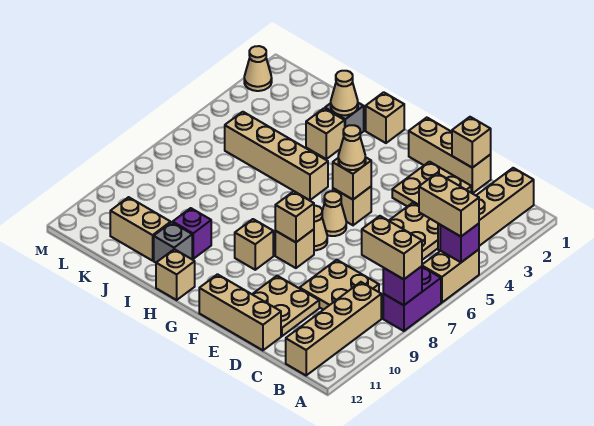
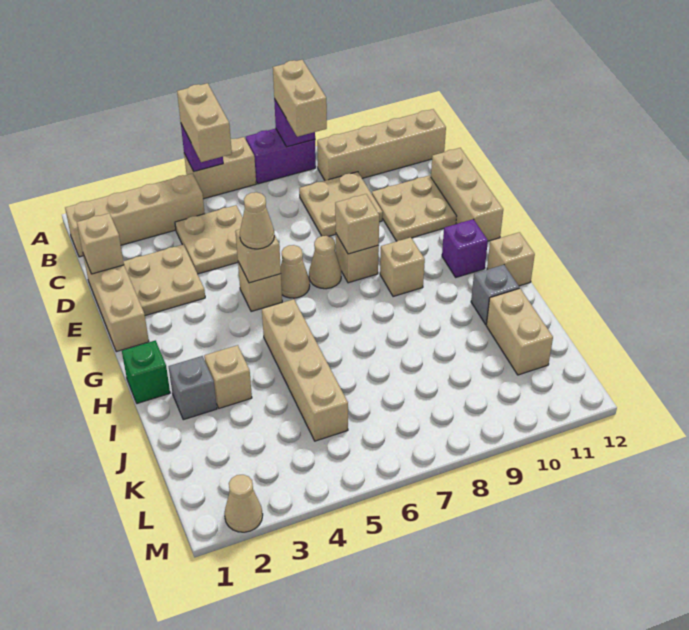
tan brick H1 level 1 -> green brick H1 level 1
tan cone I2 level 2 -> none
purple brick I10 level 1 -> purple brick G11 level 1

